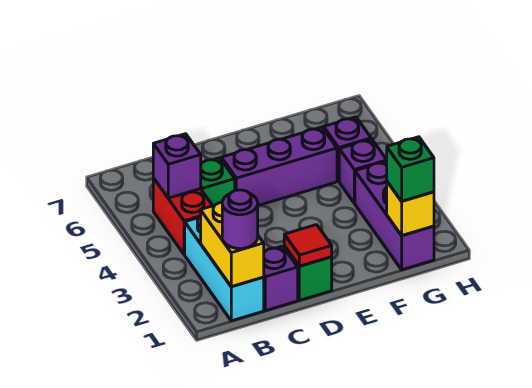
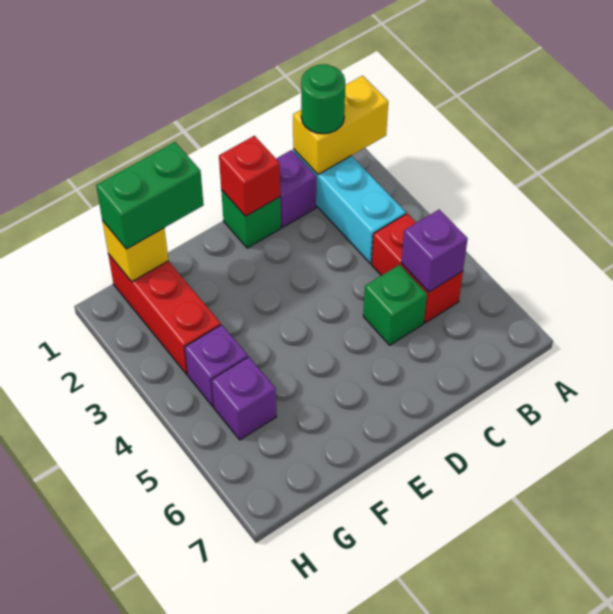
yellow brick B1:B2 level 2 -> yellow brick A1:B1 level 2
purple round brick B1 level 3 -> green round brick B1 level 3
red tile D1 level 2 -> red brick D1 level 2
purple brick D5:F5 level 1 -> none
purple brick G1:G3 level 1 -> red brick G1:G3 level 1
green brick G1 level 3 -> green brick F1:G1 level 3

